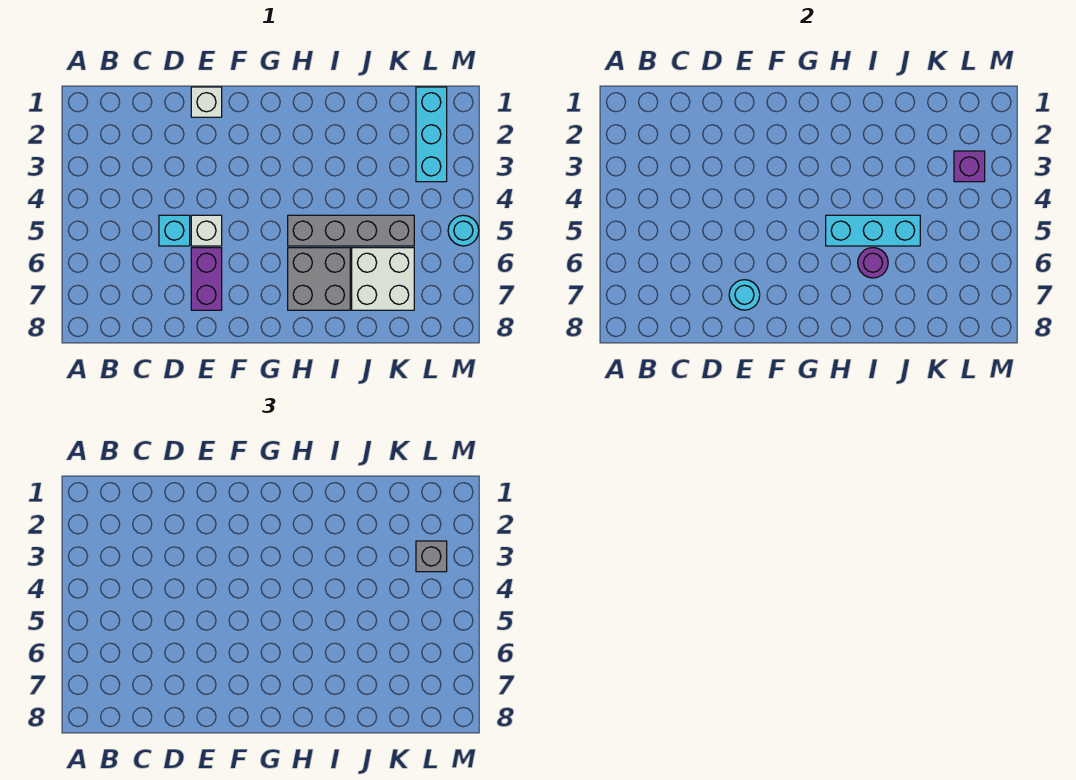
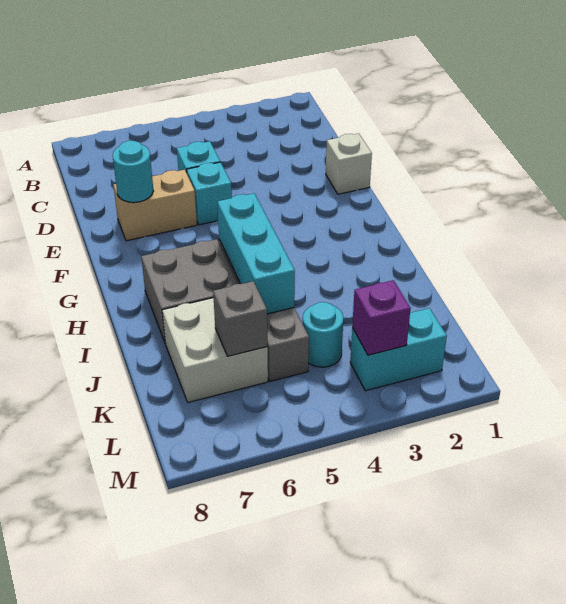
white brick E5 level 1 -> cyan brick E5 level 1
purple brick E6:E7 level 1 -> tan brick E6:E7 level 1
purple round brick I6 level 2 -> none
cyan brick L1:L3 level 1 -> cyan brick L2:L3 level 1
grey brick L3 level 3 -> grey brick K6 level 2
cyan round brick M5 level 1 -> cyan round brick K4 level 1

